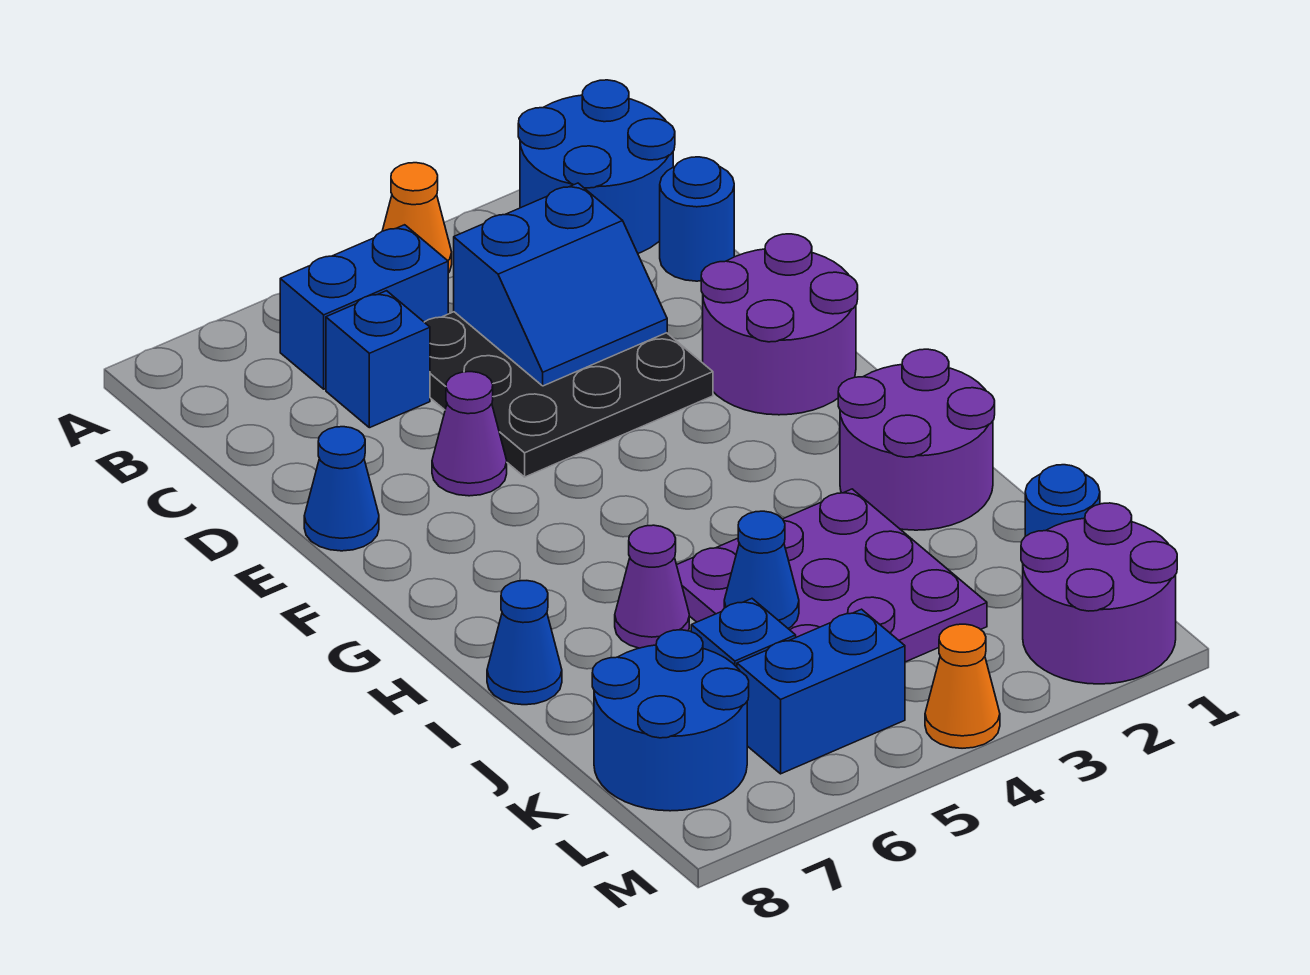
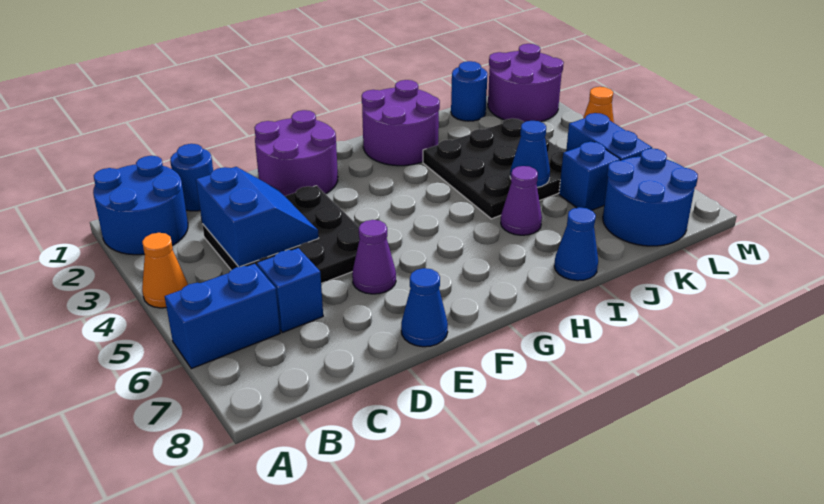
blue brick B5:B6 level 1 -> blue brick A6:B6 level 1
purple plate I3:K5 level 1 -> black plate I3:K5 level 1

